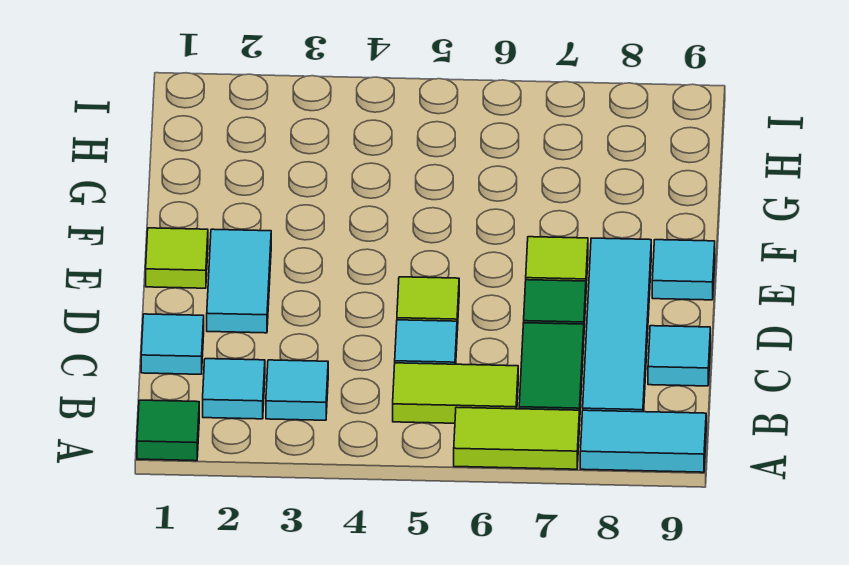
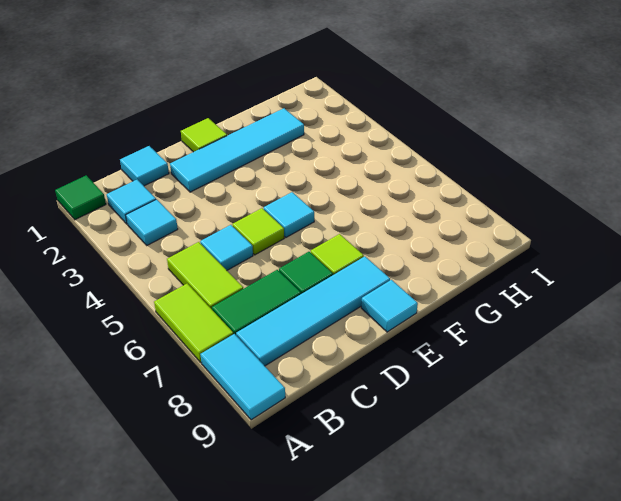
cyan tile C9 level 1 -> cyan tile E5 level 1
cyan tile D2:E2 level 1 -> cyan tile D2:G2 level 1

